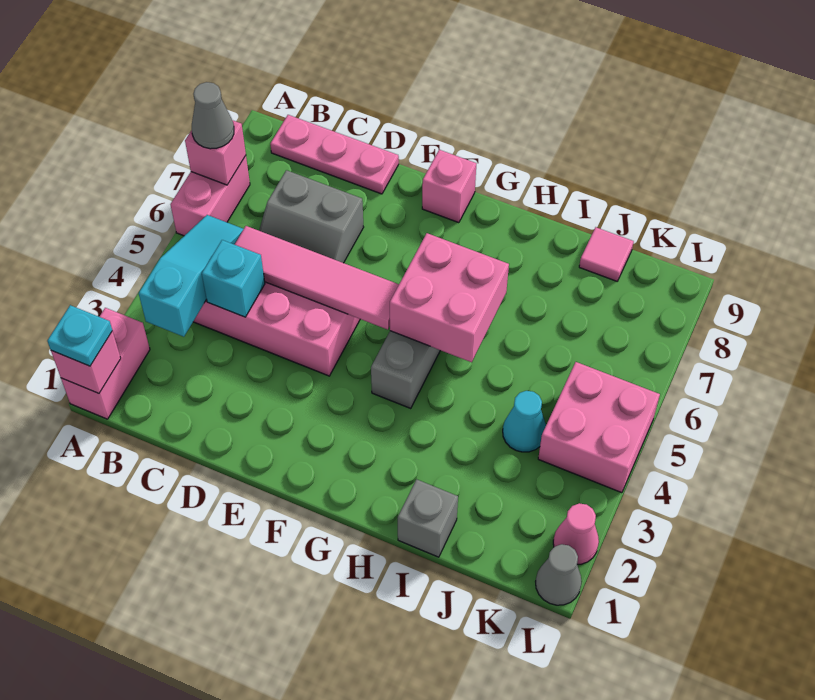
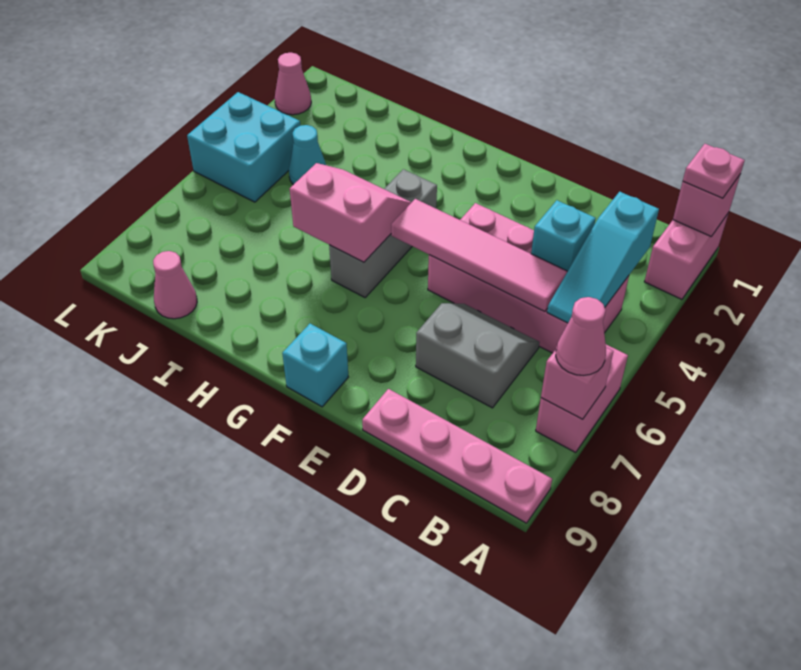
cyan plate A1 level 3 -> pink plate A1 level 3
grey cone A7 level 3 -> pink cone A7 level 3
pink plate B9:D9 level 1 -> pink plate A9:D9 level 1
pink brick F9 level 1 -> cyan brick F9 level 1
pink brick G5:H6 level 2 -> pink slope G5:H6 level 2 top 6
grey brick I1 level 1 -> none
pink tile J9 level 1 -> pink cone J9 level 1
pink brick K4:L5 level 1 -> cyan brick K4:L5 level 1
grey cone L1 level 1 -> none

